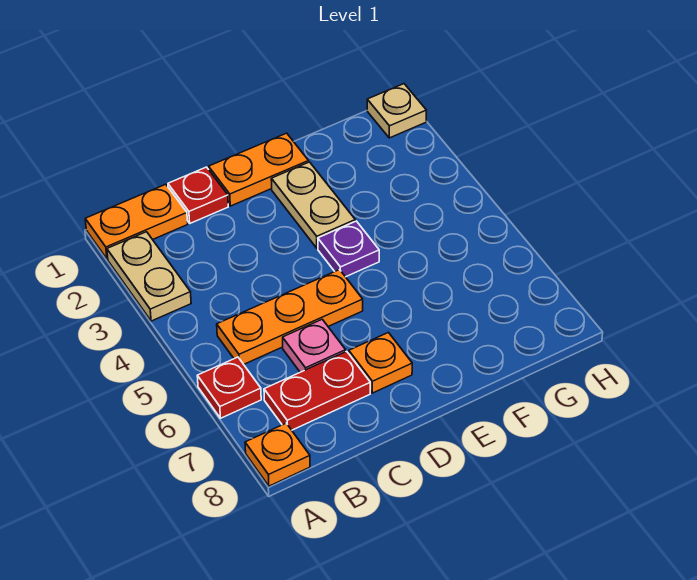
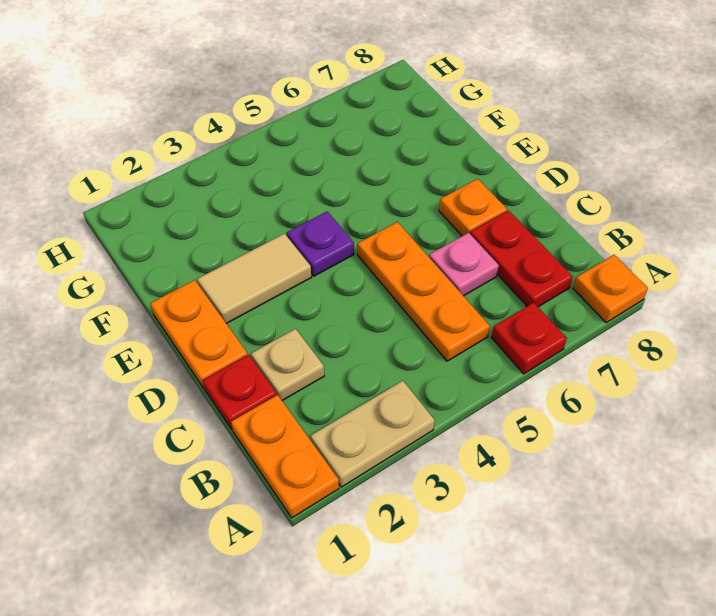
tan plate E2:E3 level 1 -> tan tile E2:E3 level 1
tan plate H1 level 1 -> tan plate C2 level 1

